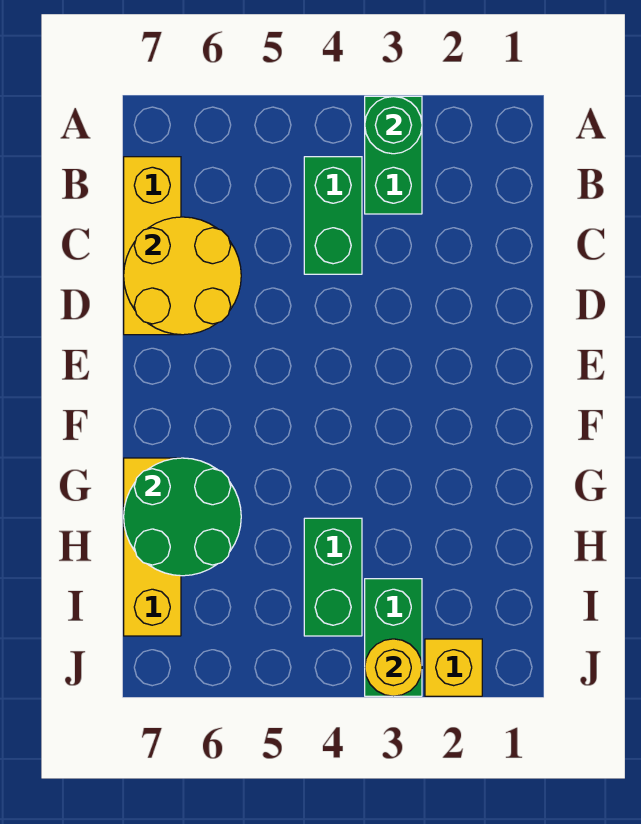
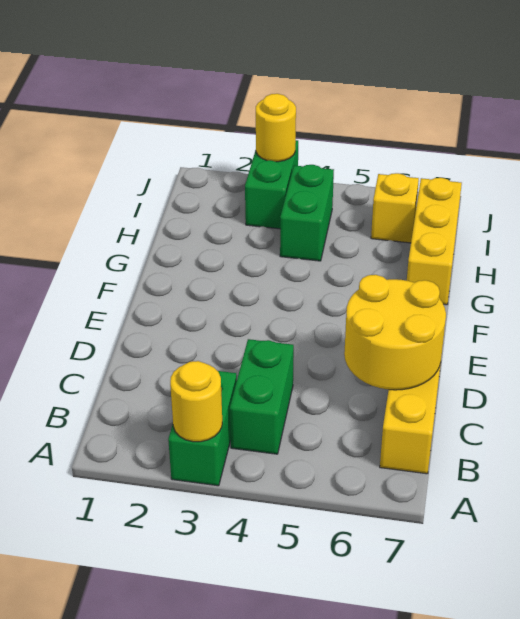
green round brick A3 level 2 -> yellow round brick A3 level 2
green round brick G6:H7 level 2 -> none
yellow brick J2 level 1 -> yellow brick I6 level 1

